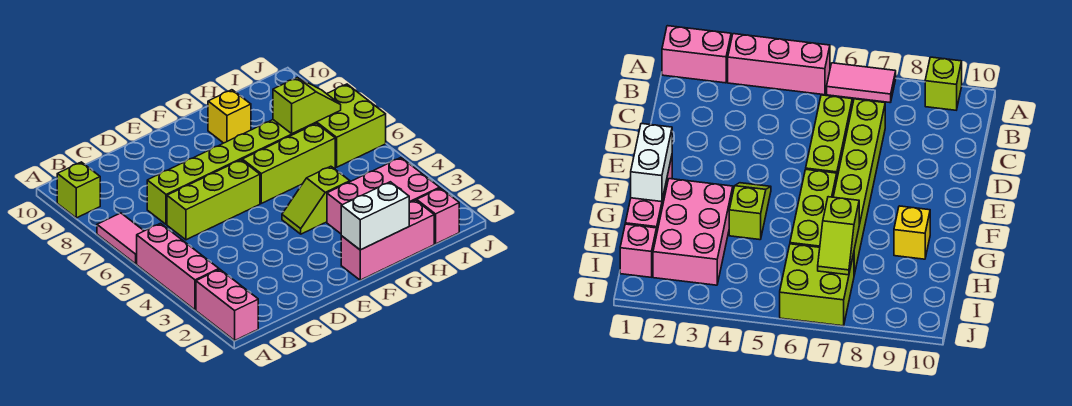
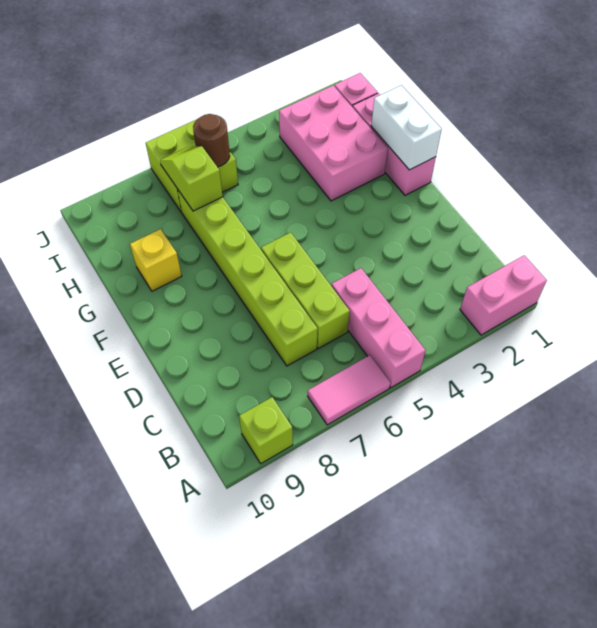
pink brick A3:A5 level 1 -> pink brick A5:C5 level 1
lime slope F4:G4 level 1 top G -> none
lime brick F6:H6 level 1 -> none
none -> brown round brick I6 level 2

